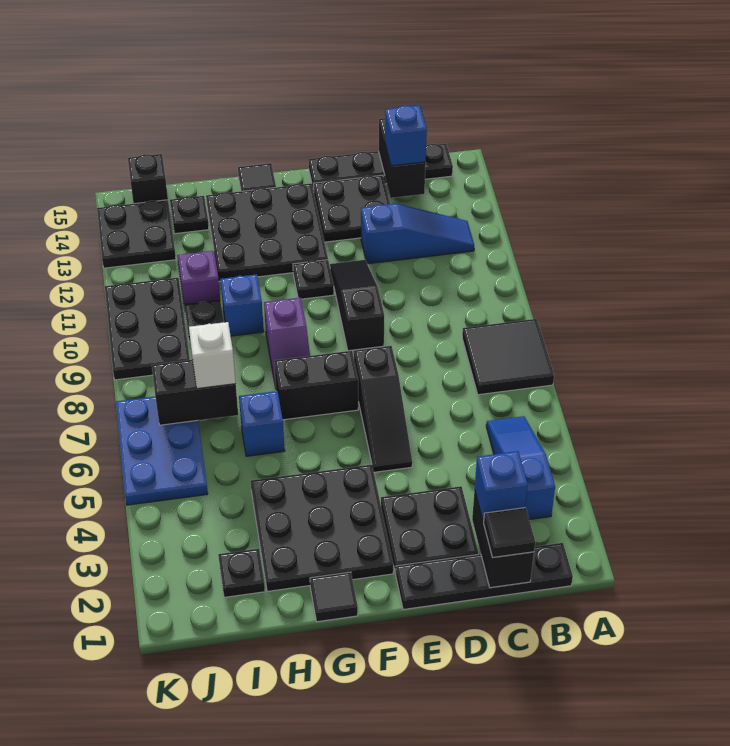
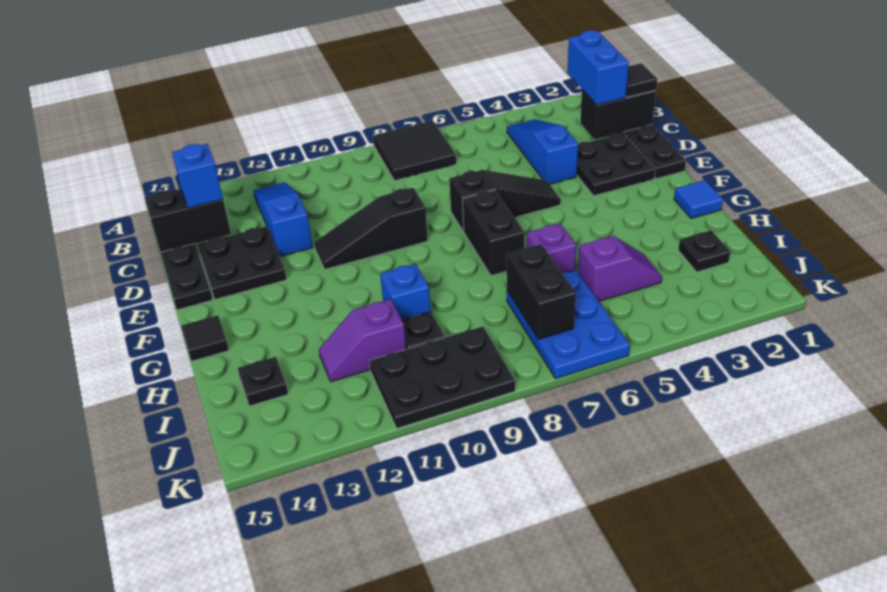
blue slope B3:B5 level 1 top 3 -> blue slope B4:D4 level 1 top D
blue brick C2 level 3 -> blue brick B2:C2 level 3
black plate F2:H4 level 1 -> none
black plate F11 level 1 -> none
black plate F12:H14 level 1 -> none
black tile G1 level 1 -> blue tile G1 level 1
purple slope G8:G9 level 1 top 9 -> purple slope I4:I5 level 1 top 5
blue brick H6 level 1 -> purple brick H6 level 1
white brick I7 level 3 -> none
blue plate J5:K7 level 1 -> blue plate I6:K7 level 1
black plate J13:K14 level 1 -> none
black brick J15 level 1 -> none

